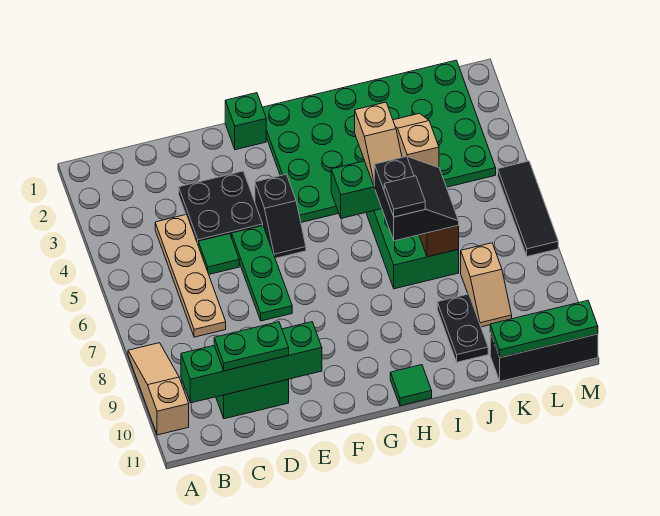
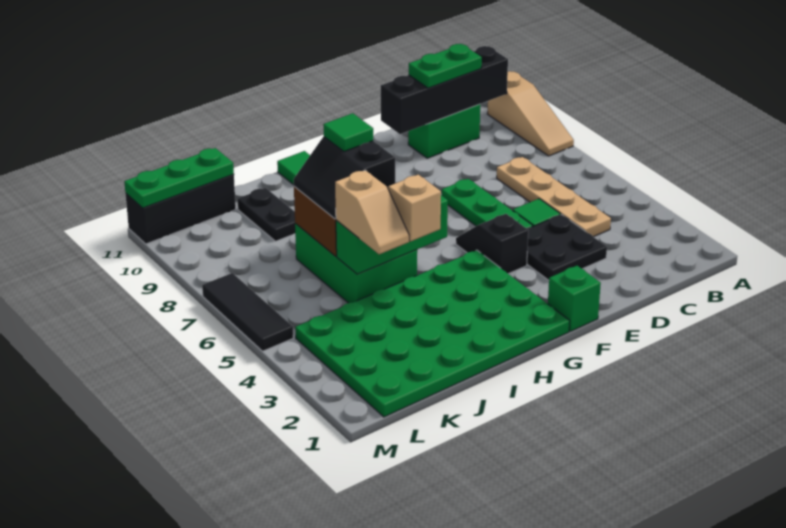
green brick B10:E10 level 2 -> black brick B10:E10 level 2
black tile I7 level 4 -> green tile I7 level 4
tan slope K8:K9 level 1 top 8 -> none

